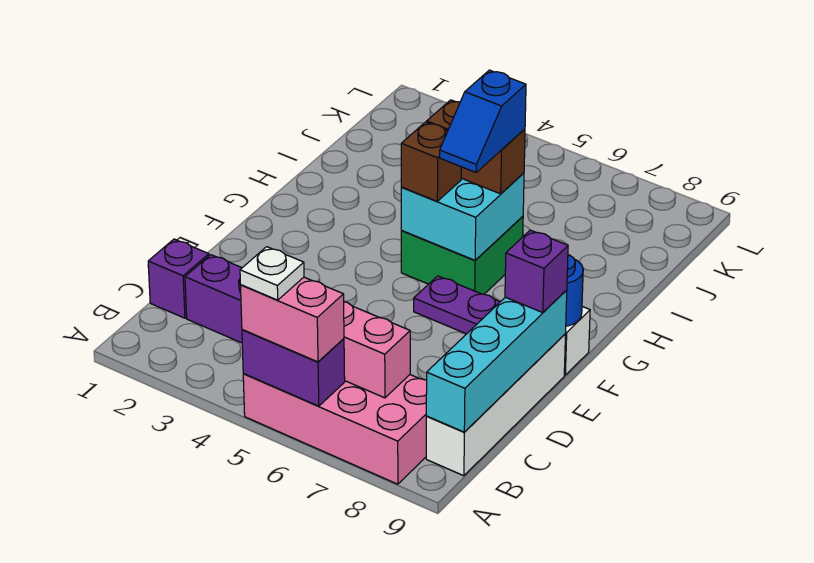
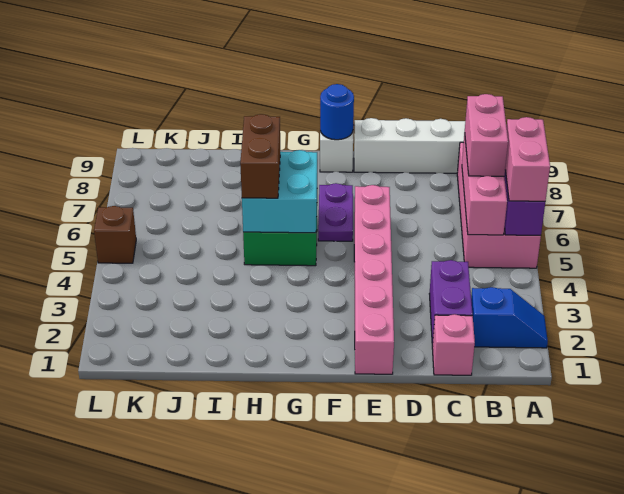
white plate A5 level 4 -> none
none -> pink brick B6:B7 level 3
cyan brick B9:E9 level 2 -> none
purple brick C1 level 1 -> pink brick C1 level 1
none -> pink brick E1:E6 level 1
purple brick E9 level 3 -> none
brown brick G5 level 3 -> brown brick L5 level 1
blue slope G6:H6 level 4 top H -> blue slope A2:B2 level 1 top B

